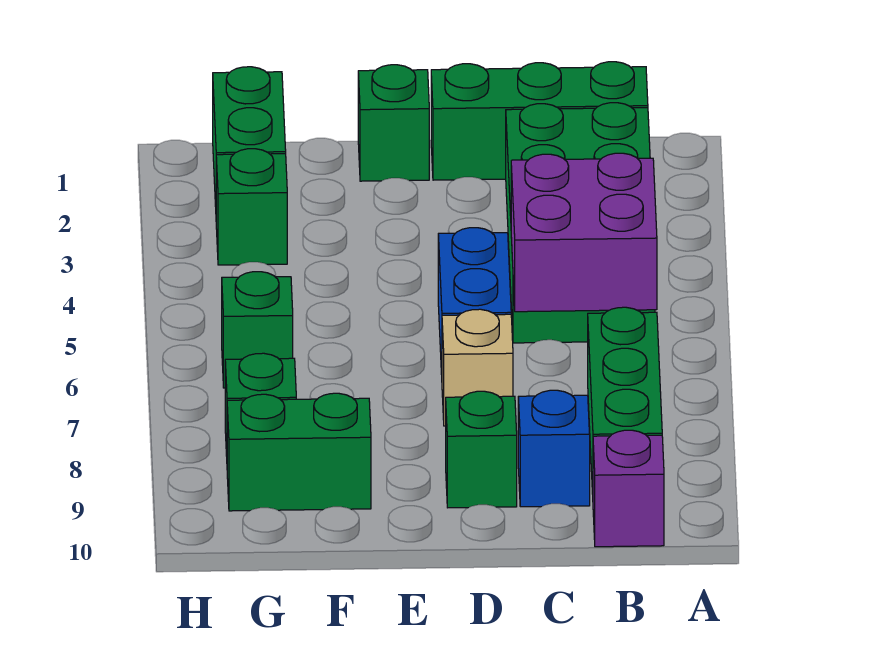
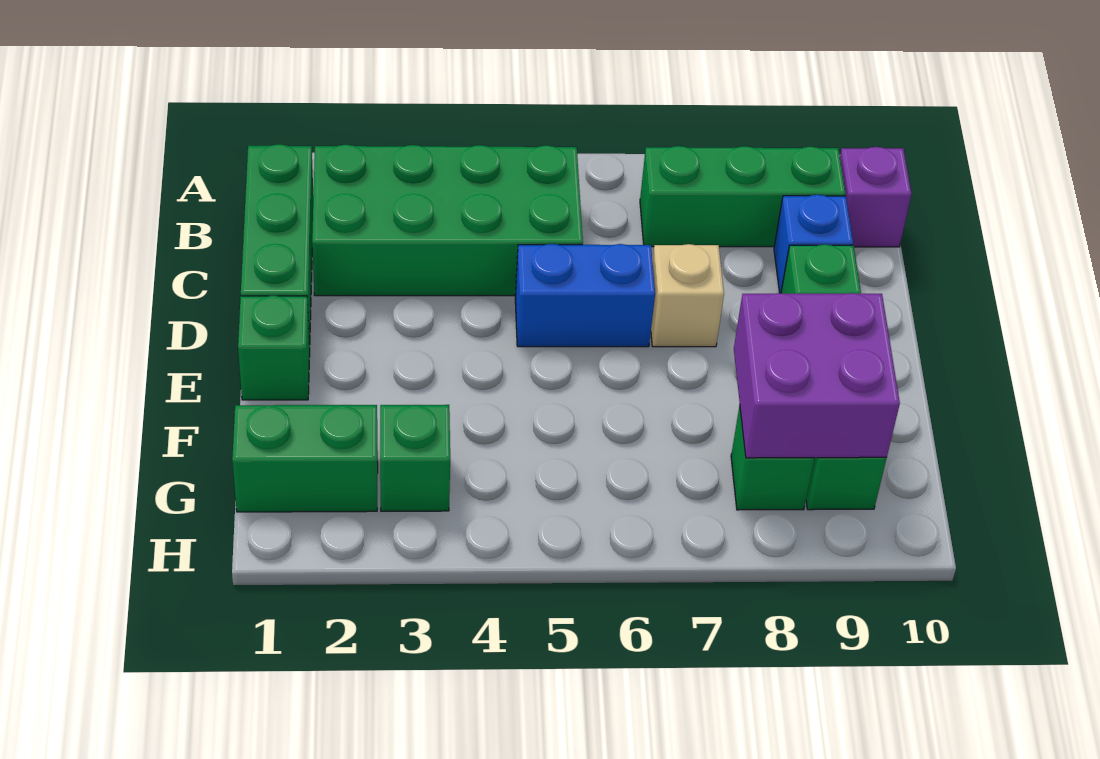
purple brick B5:C6 level 2 -> purple brick F8:G9 level 2
green brick G6 level 1 -> none

